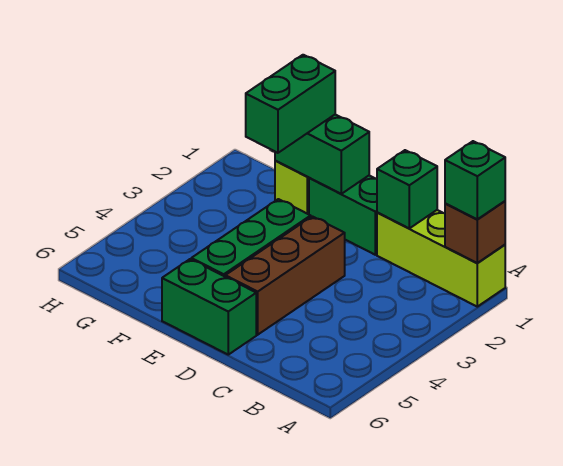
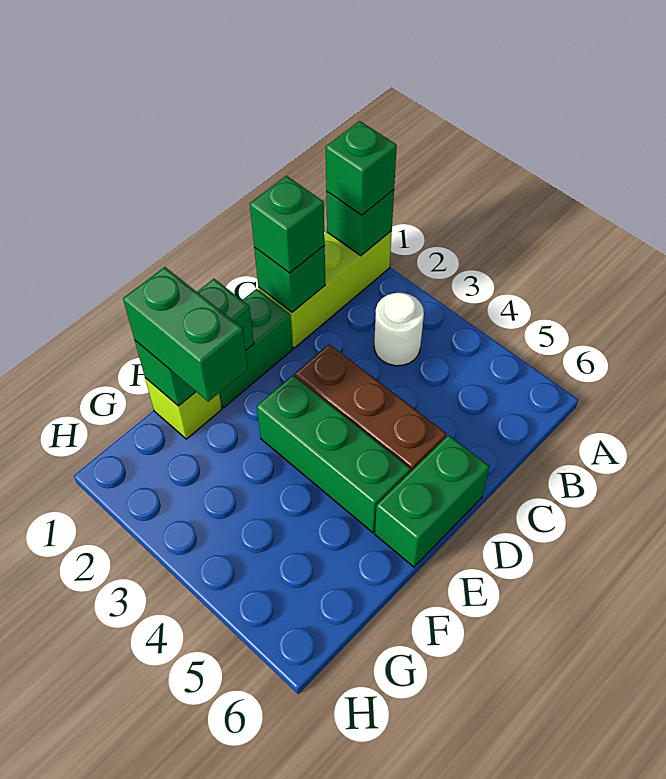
brown brick A1 level 2 -> green brick A1 level 2
none -> white round brick B3 level 1
none -> green brick C1 level 3

